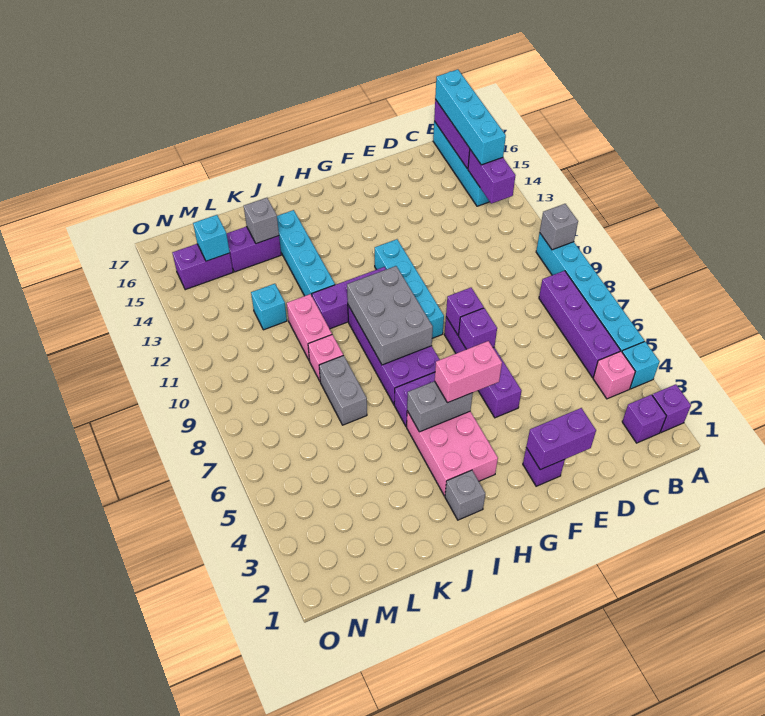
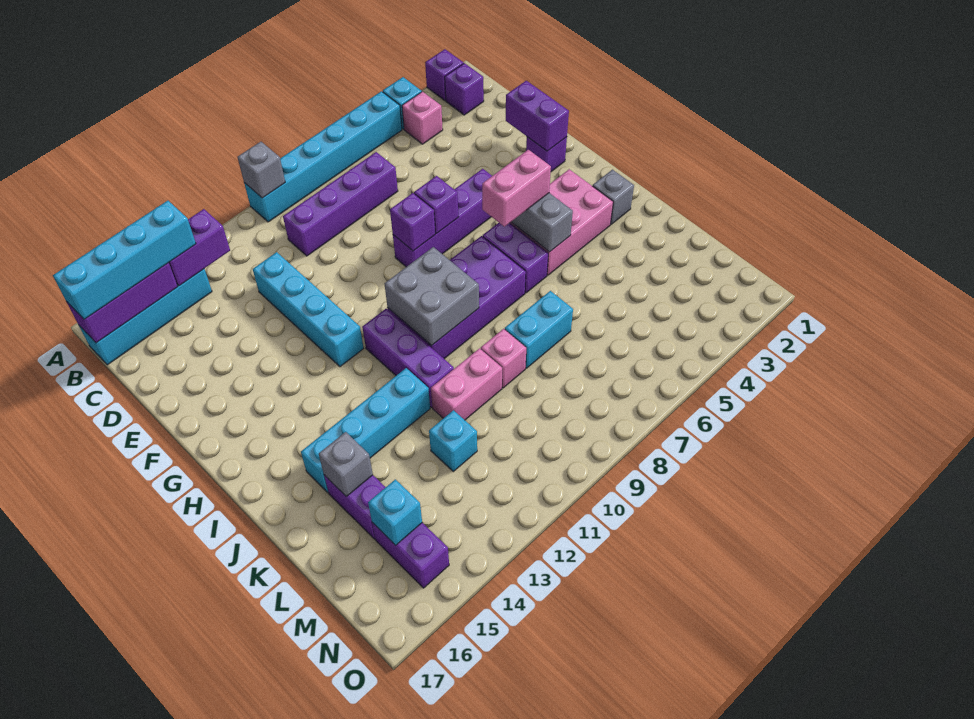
purple brick B5:B8 level 1 -> purple brick C7:C10 level 1
pink brick G5:H5 level 3 -> pink brick H5:H6 level 3
cyan brick G9:G12 level 1 -> cyan brick D12:G12 level 1
grey brick H8:I10 level 2 -> grey brick H9:I10 level 2
grey brick K7:K8 level 1 -> cyan brick K7:K8 level 1

